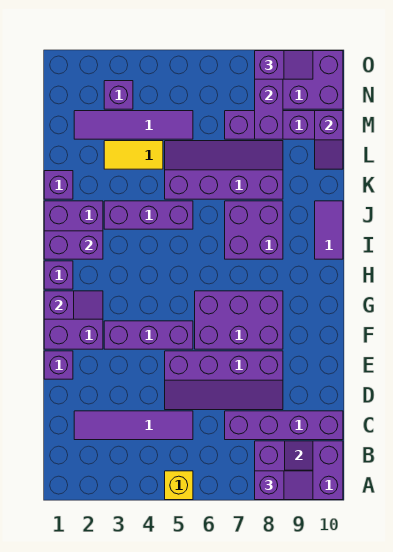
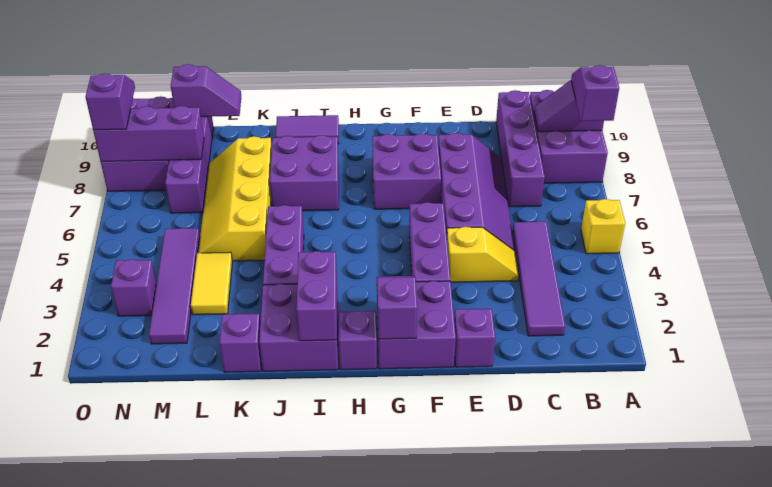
none -> yellow slope D4:E4 level 1 top E
purple brick F6:G8 level 1 -> purple brick F7:G8 level 1
purple slope K5:L8 level 1 top K -> yellow slope K5:L8 level 1 top K

